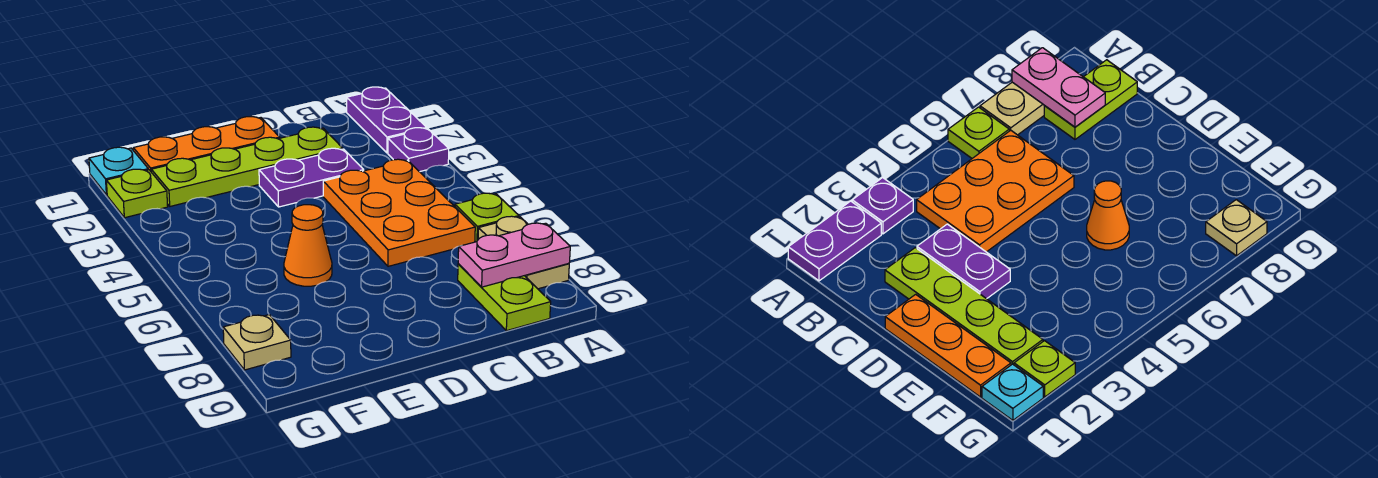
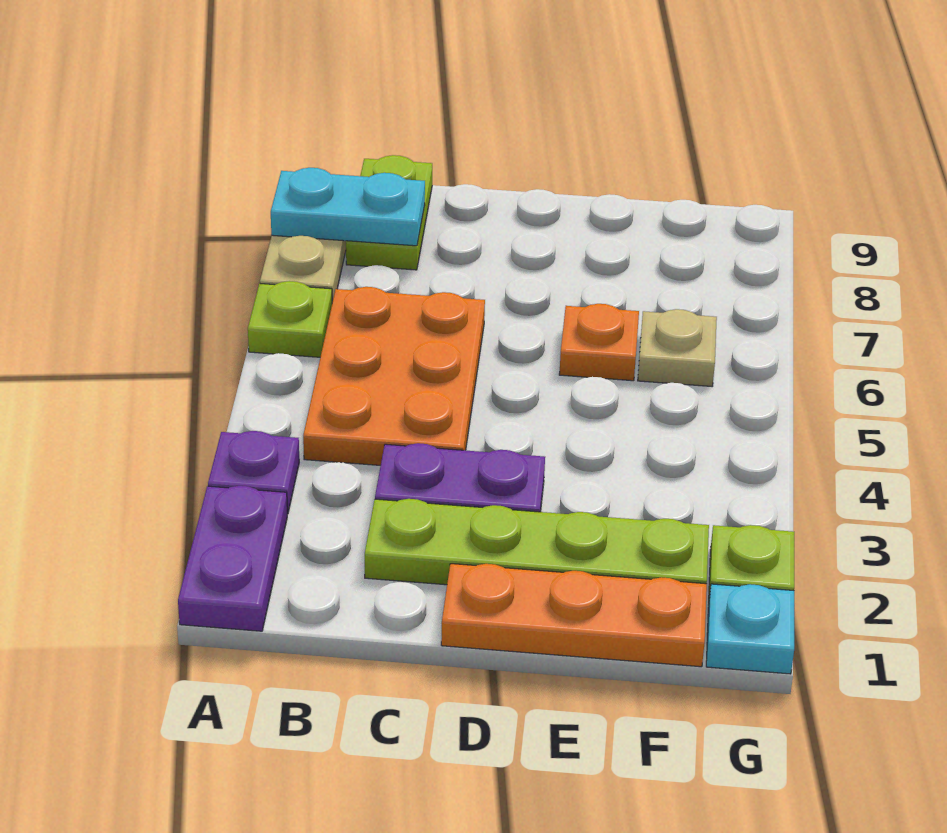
pink plate A8:B8 level 2 -> cyan plate A8:B8 level 2
orange cone E6 level 1 -> orange plate E6 level 1
tan plate G8 level 1 -> tan plate F6 level 1

